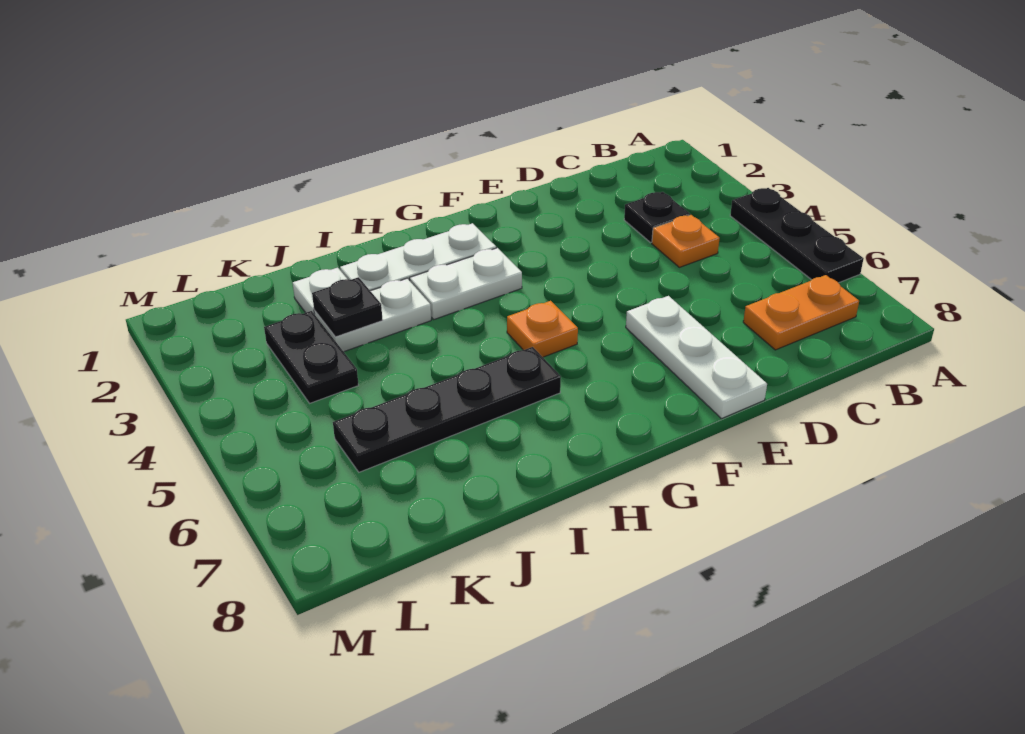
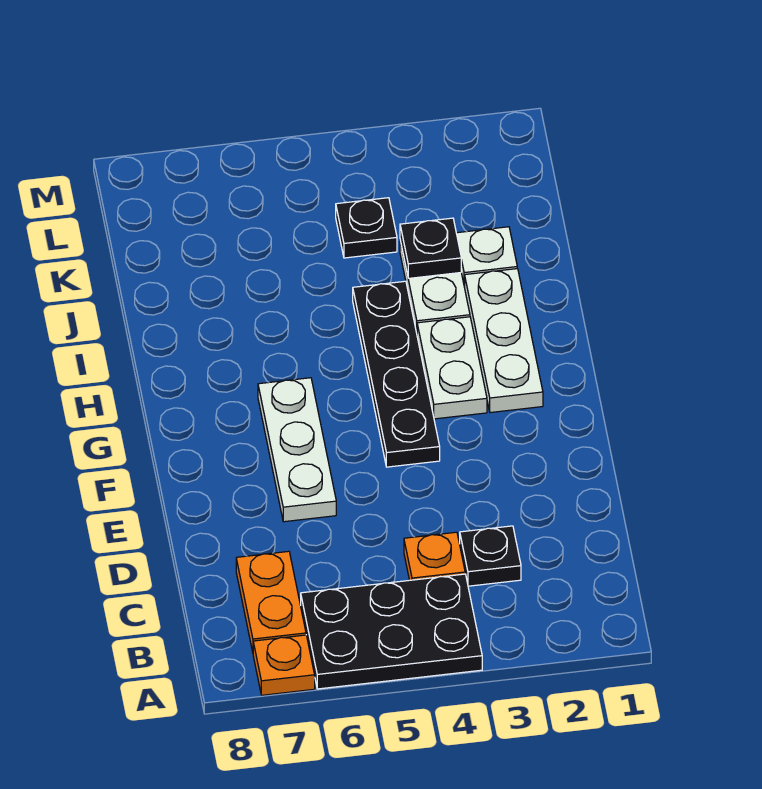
black plate A4:A6 level 1 -> black plate A4:B6 level 1
white plate E6:E8 level 1 -> white plate E6:G6 level 1
orange plate G5 level 1 -> orange plate A7 level 1
black plate H6:K6 level 1 -> black plate F4:I4 level 1
black plate K3:K4 level 1 -> black plate K4 level 1

